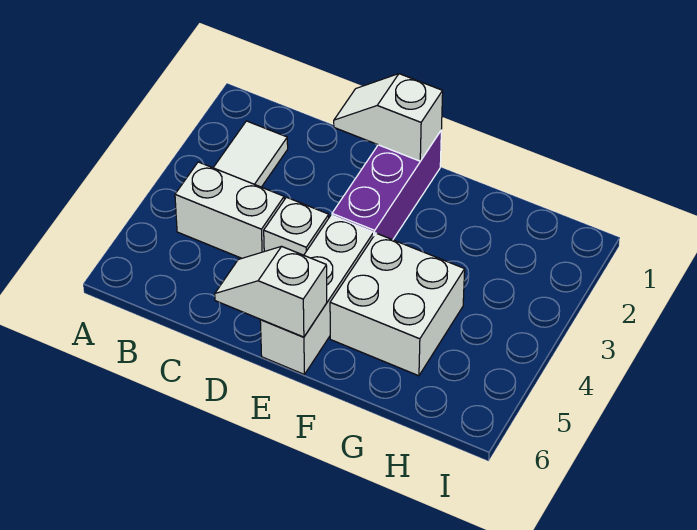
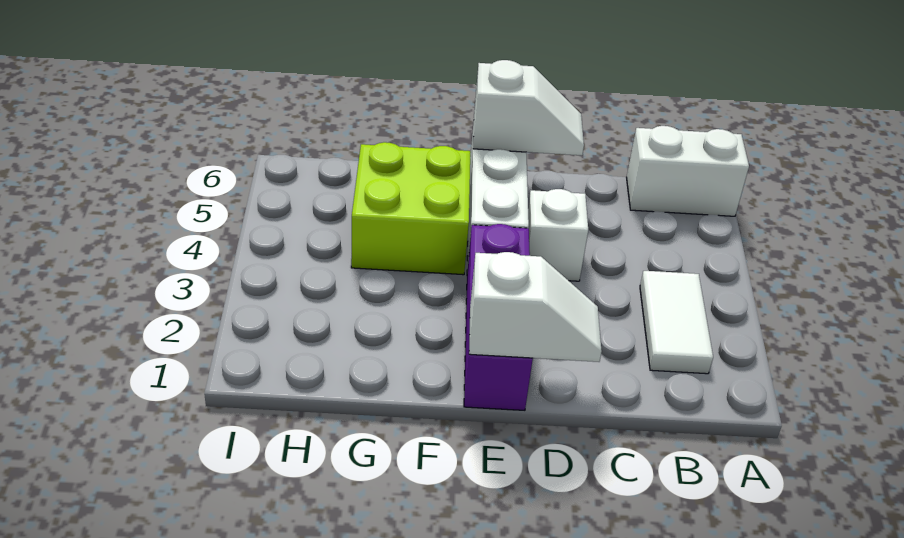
white brick B4:C4 level 1 -> white brick A6:B6 level 1
white brick F4:G5 level 1 -> lime brick F4:G5 level 1

